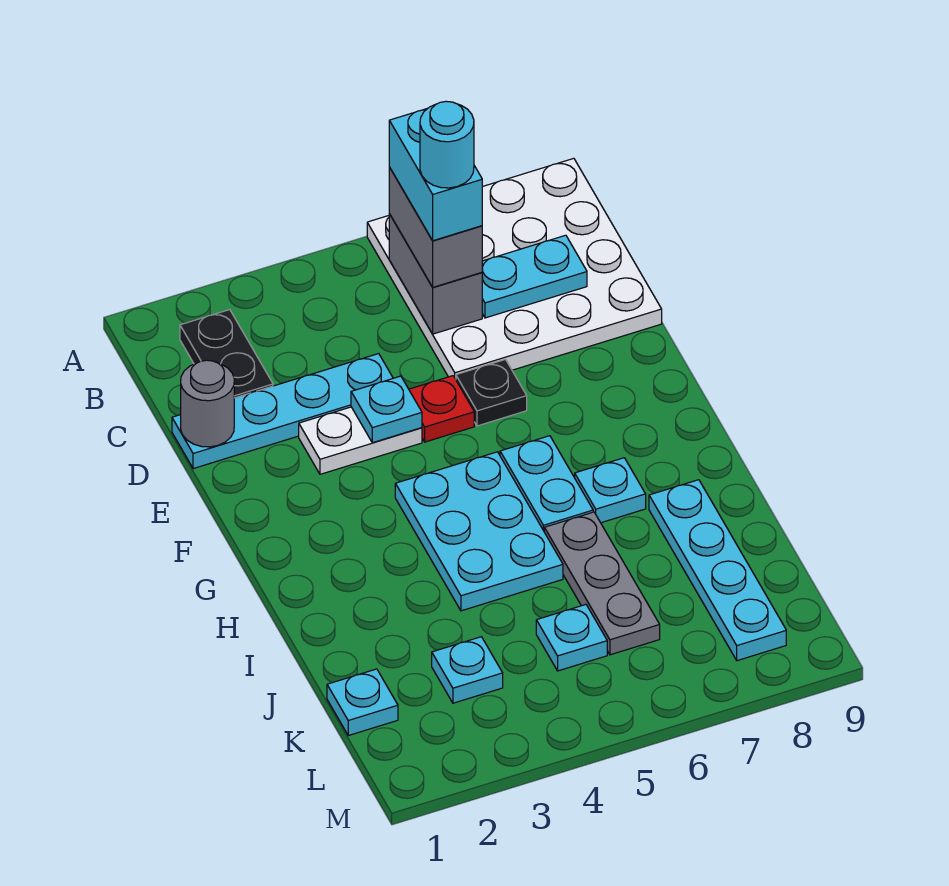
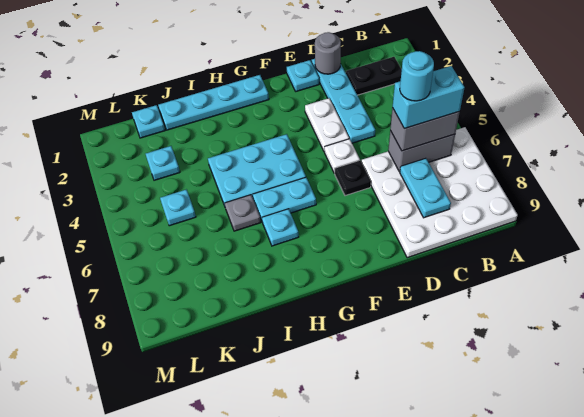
cyan plate E4 level 2 -> cyan plate E1 level 1
red plate E5 level 1 -> white plate E5 level 1
grey plate I6:K6 level 1 -> grey plate I6 level 1
cyan plate I8:L8 level 1 -> cyan plate G1:J1 level 1

